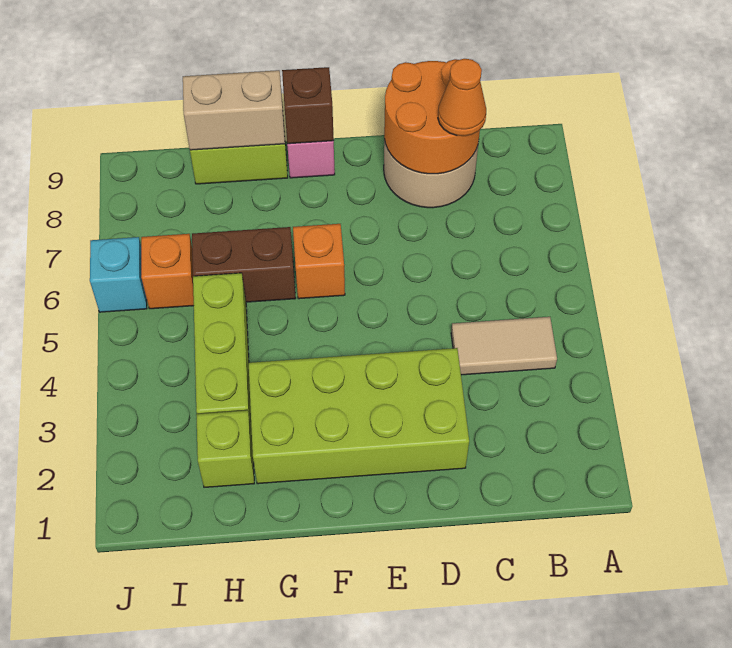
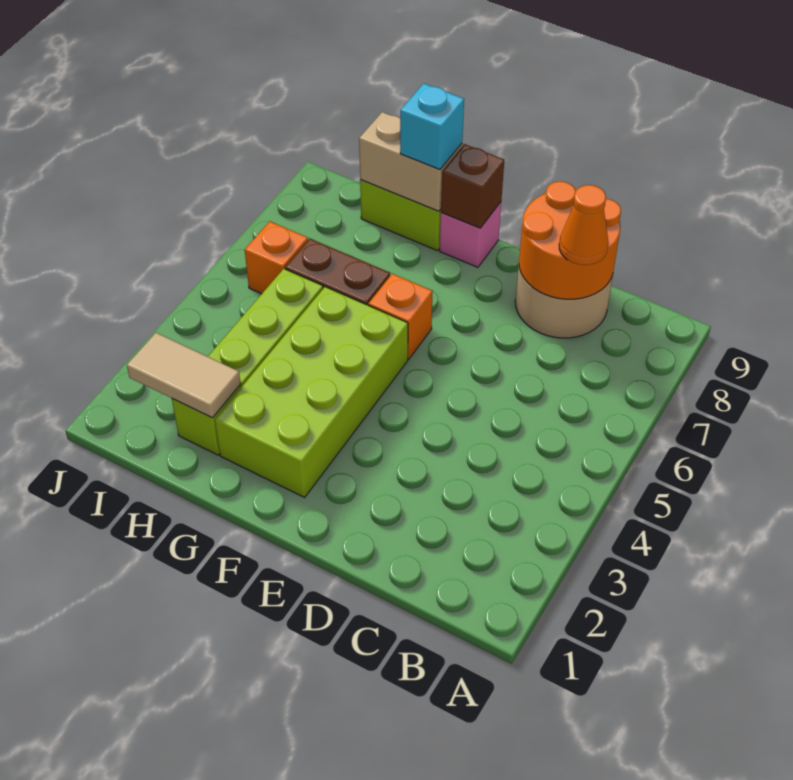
tan tile B4:C4 level 1 -> tan tile H2:I2 level 2
lime brick D2:G3 level 1 -> lime brick F2:G5 level 1
cyan brick J6 level 1 -> cyan brick G9 level 3

